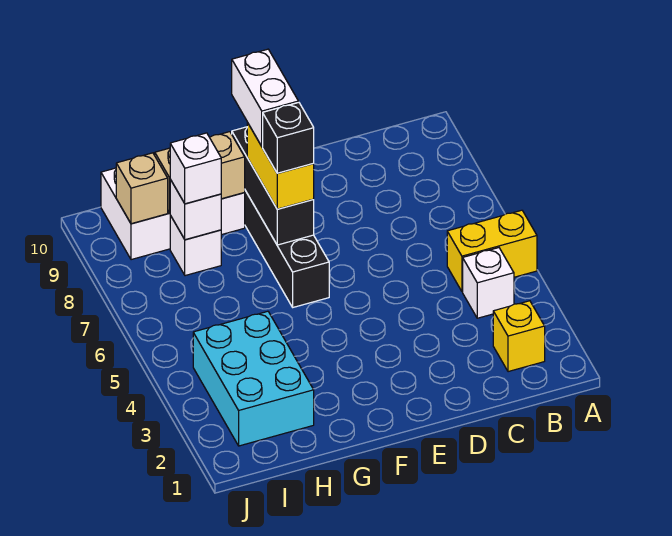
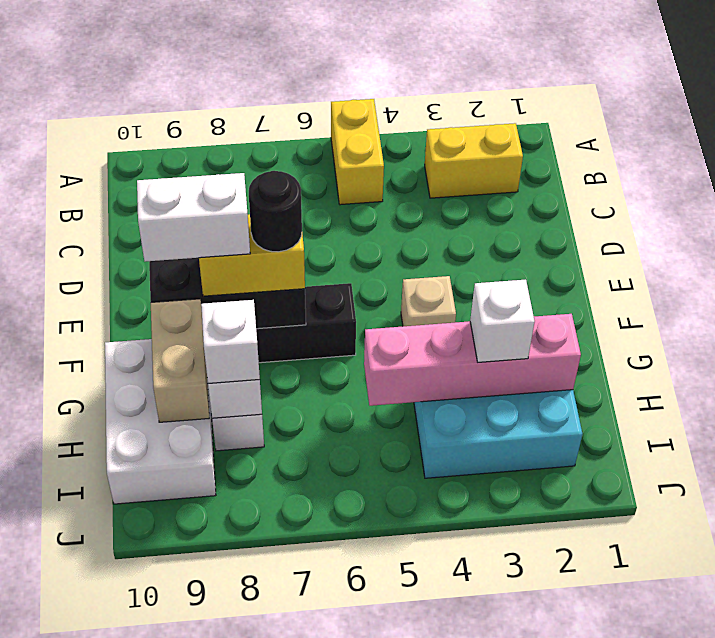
yellow brick B2 level 1 -> yellow brick B2:B3 level 1
white brick B4 level 1 -> white brick H3 level 3
black brick F7 level 4 -> black round brick F7 level 4
none -> pink brick H2:H5 level 2
tan brick I9 level 2 -> tan brick F4 level 1

